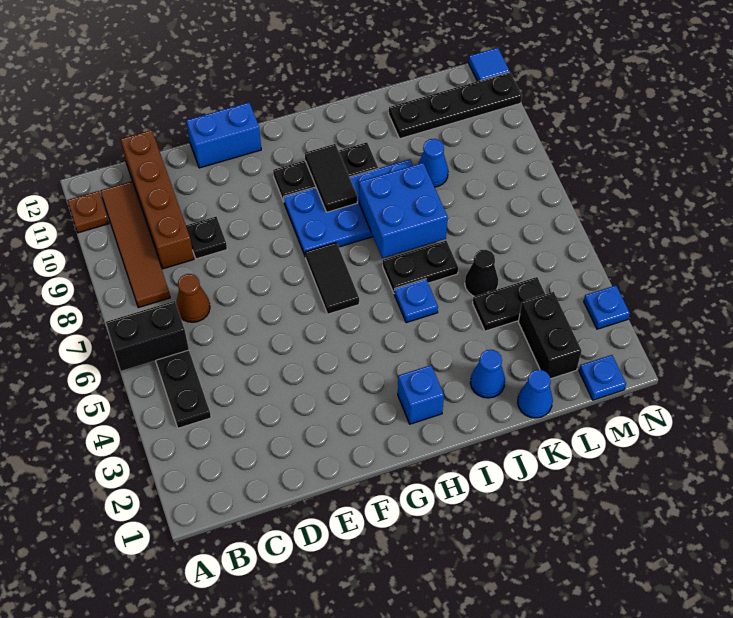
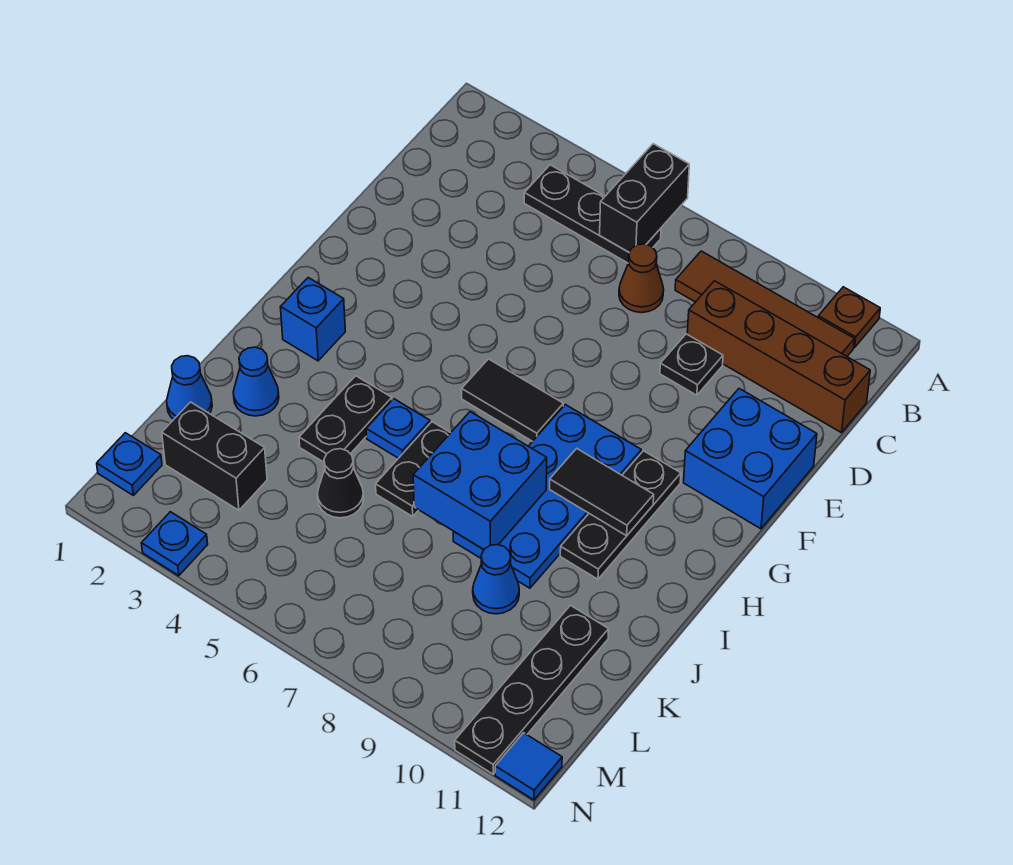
blue brick E12:F12 level 1 -> blue brick E11:F12 level 1
black plate K4:L4 level 1 -> black plate I4:J4 level 1

